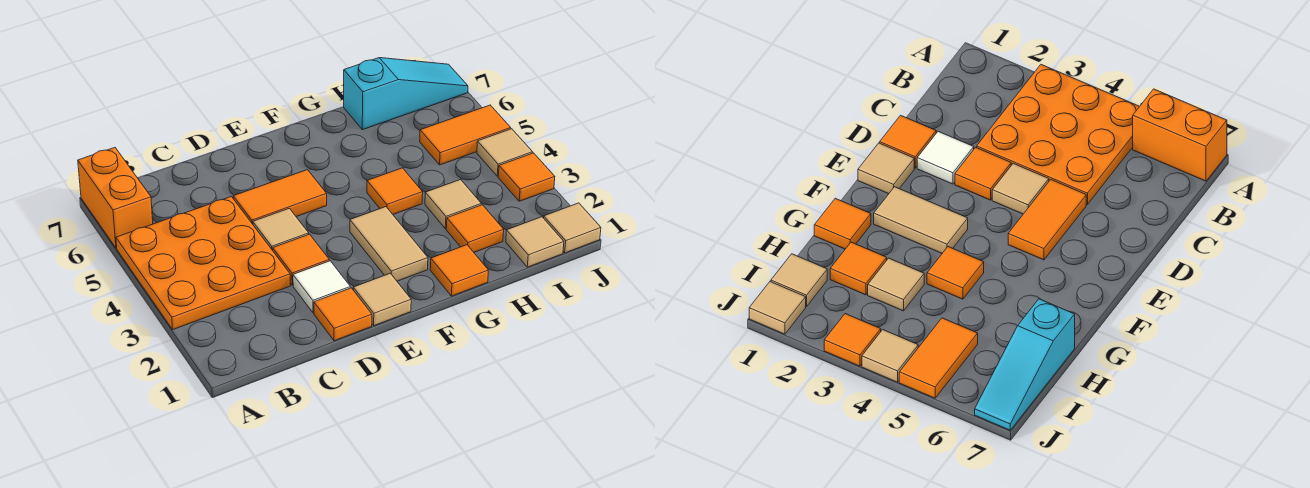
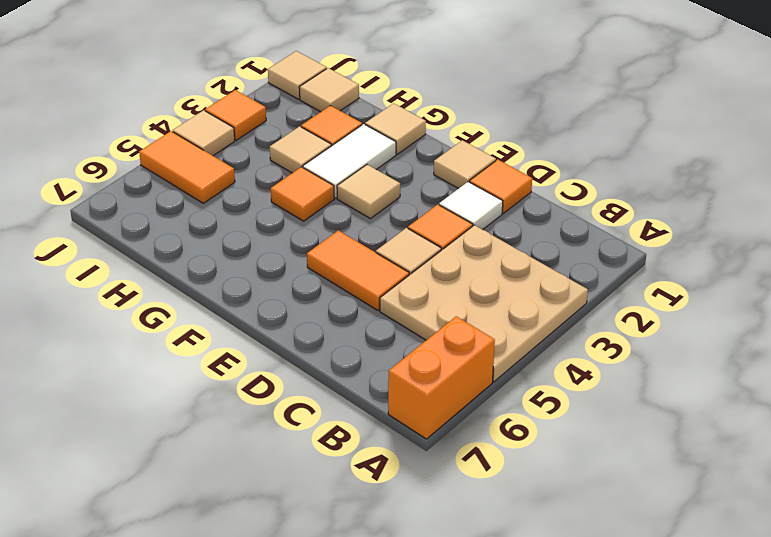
orange plate A3:C5 level 1 -> tan plate A3:C5 level 1
tan tile F2:F3 level 1 -> tan tile F3 level 1
orange tile G1 level 1 -> tan tile G1 level 1
none -> white tile G2:G3 level 1
cyan slope H7:J7 level 1 top H -> none

